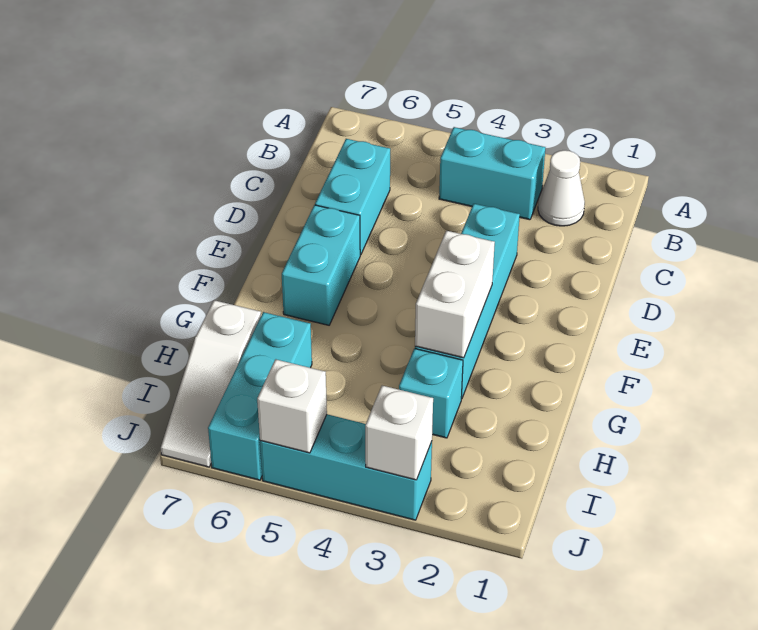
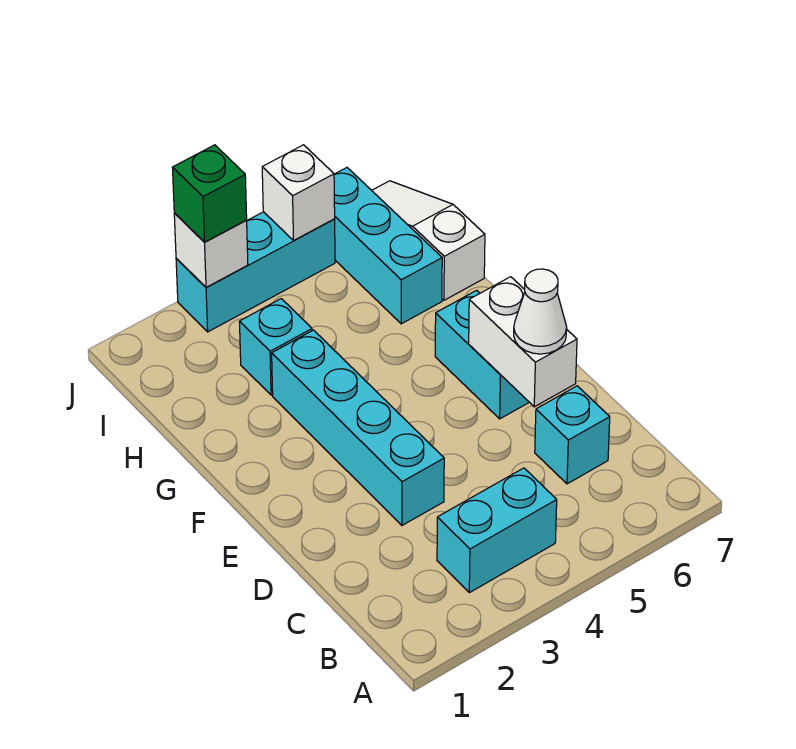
white cone B2 level 1 -> white cone D6 level 3
cyan brick C6:D6 level 1 -> cyan brick C6 level 1
white brick F3:G3 level 2 -> white brick D6:E6 level 2
none -> green brick J3 level 3

